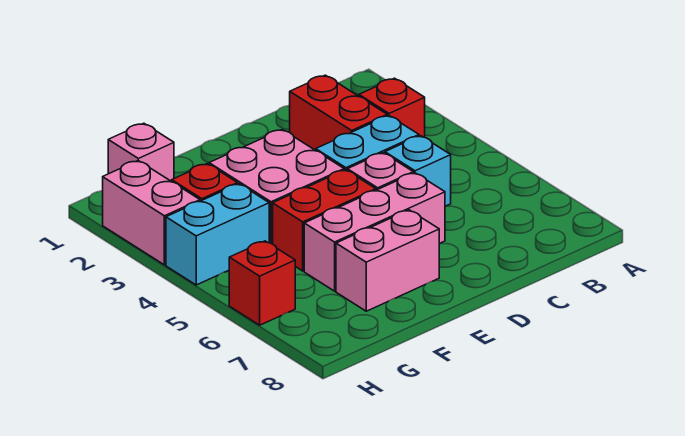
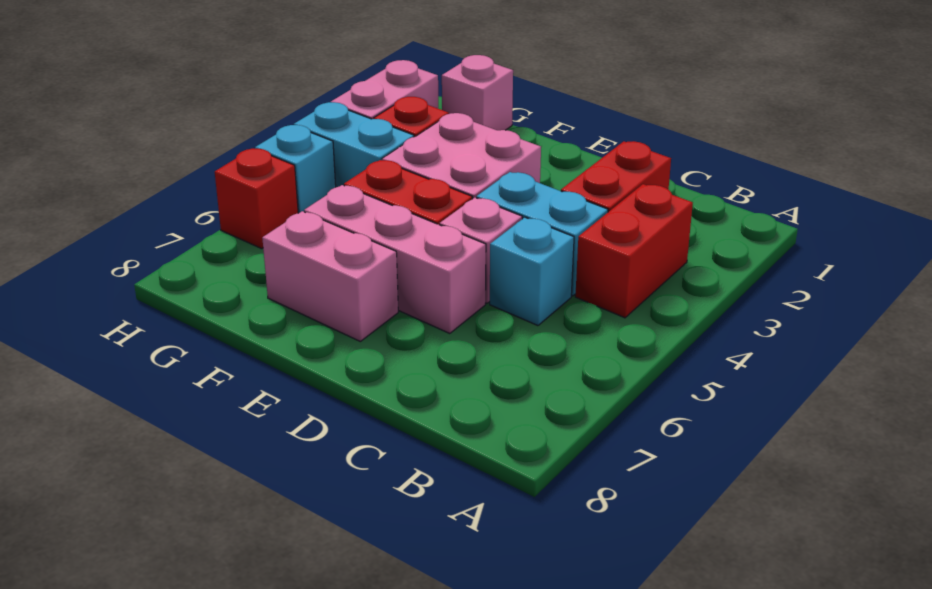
red brick B3 level 1 -> red brick B3:B4 level 1
none -> cyan brick H5 level 1

